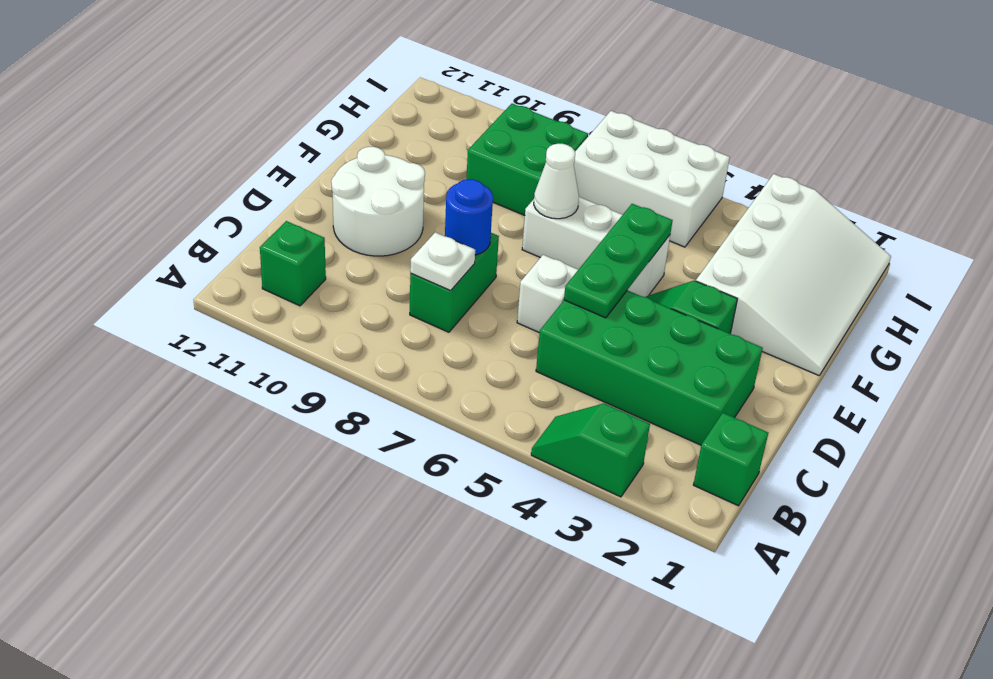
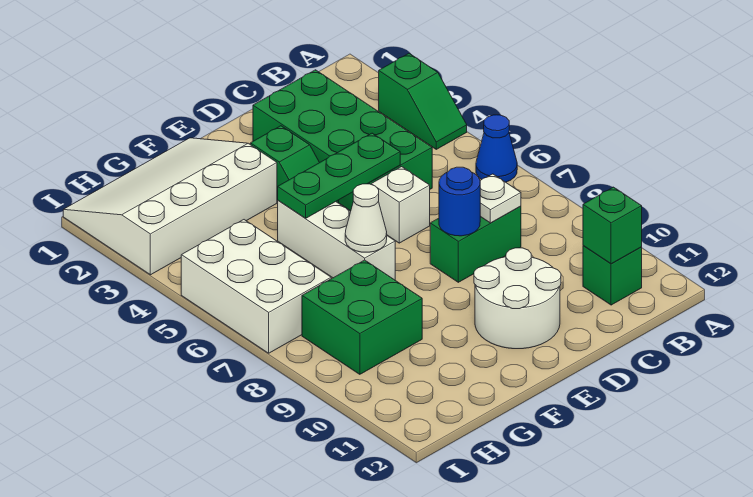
none -> blue cone A6 level 1
green brick B1 level 1 -> green brick B11 level 2

